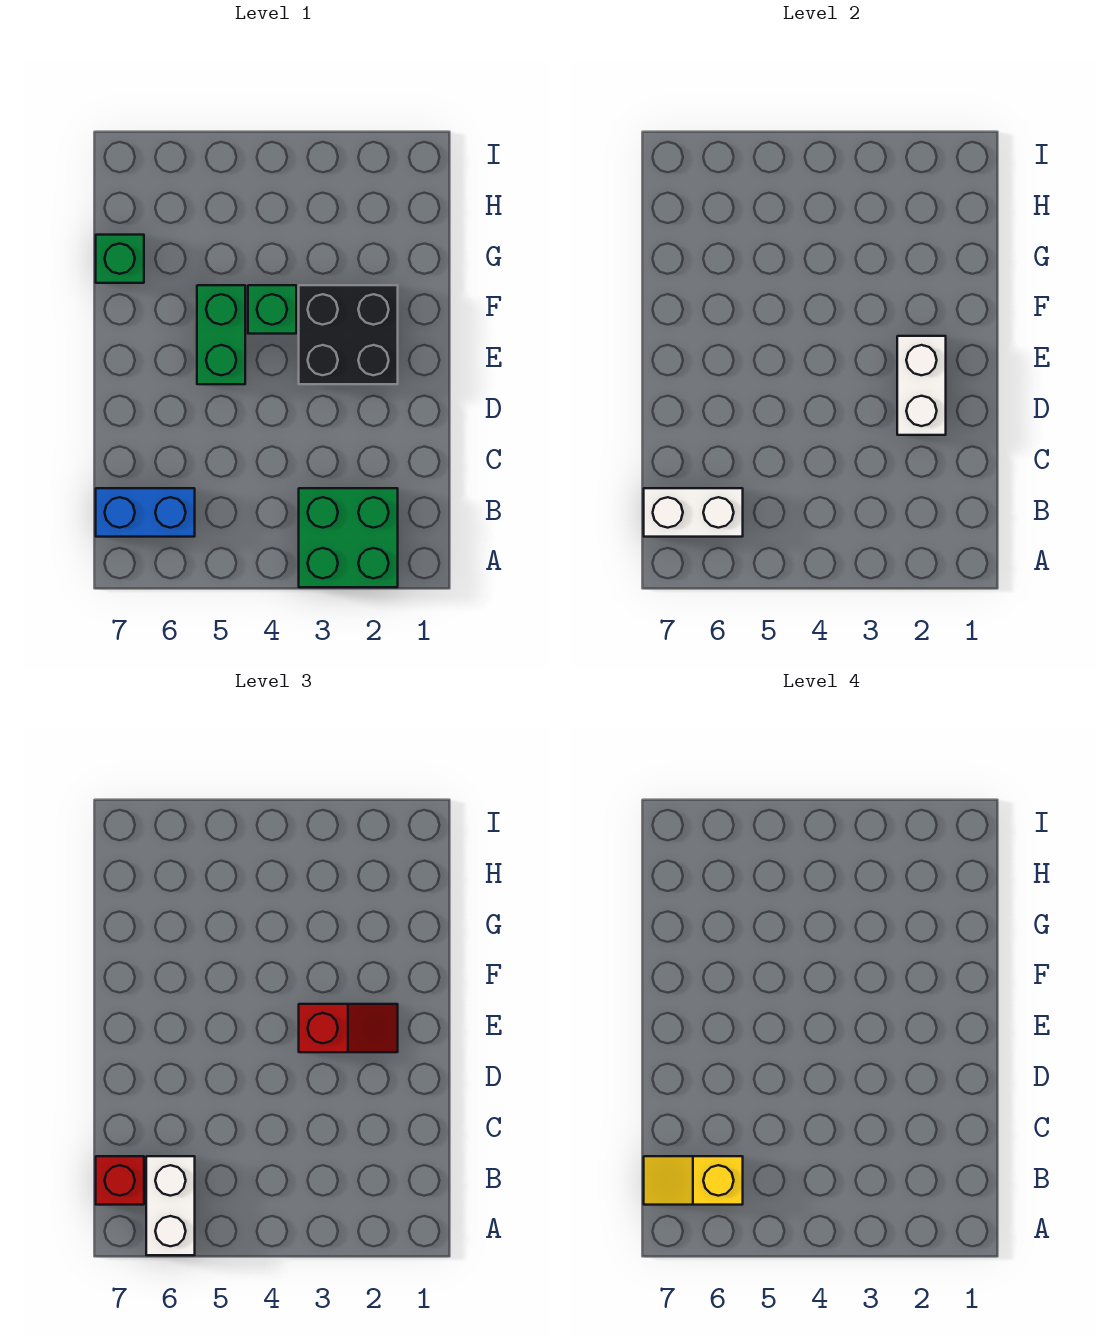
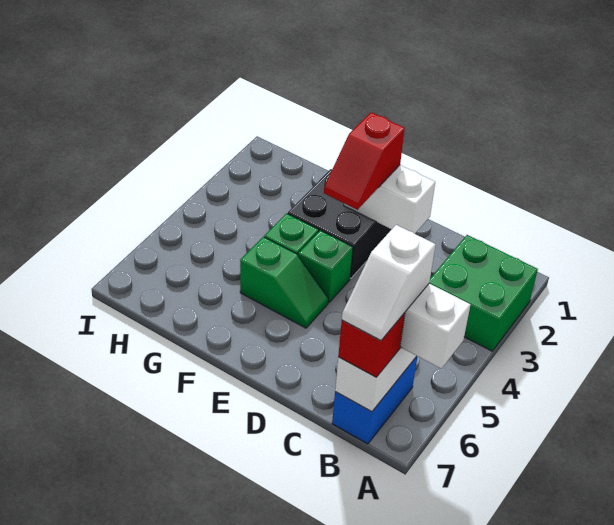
yellow slope B6:B7 level 4 top 6 -> white slope B6:B7 level 4 top 6
red slope E2:E3 level 3 top 3 -> red slope E2:E3 level 3 top 2
green brick E5:F5 level 1 -> green slope E5:F5 level 1 top F
green brick G7 level 1 -> green brick E4 level 1

